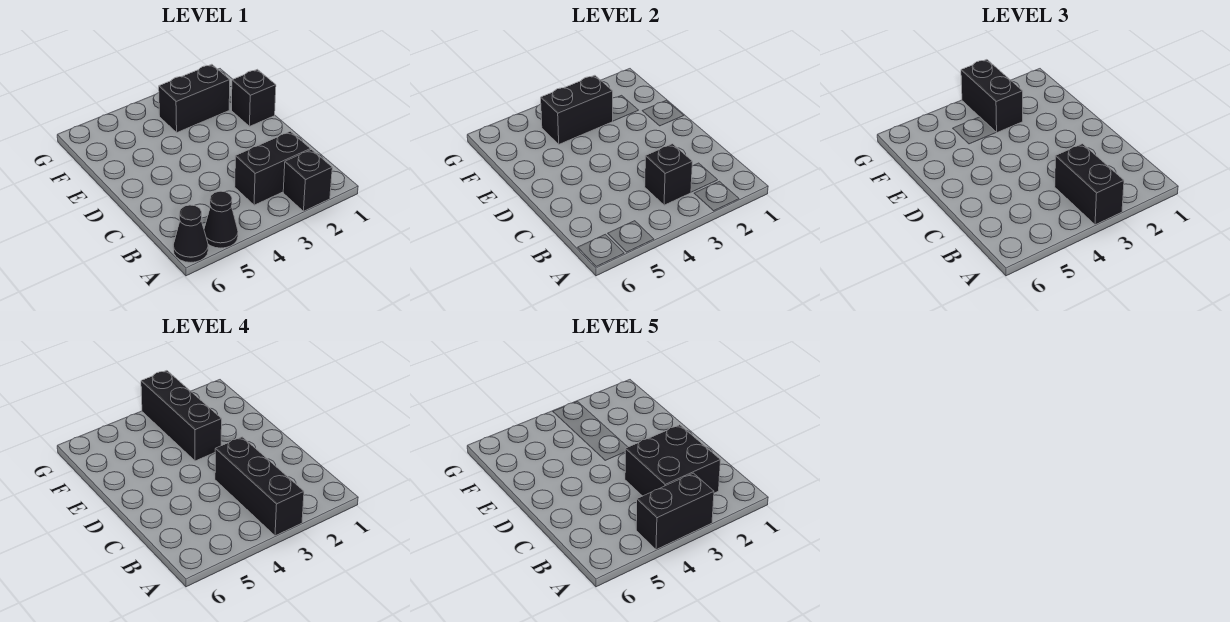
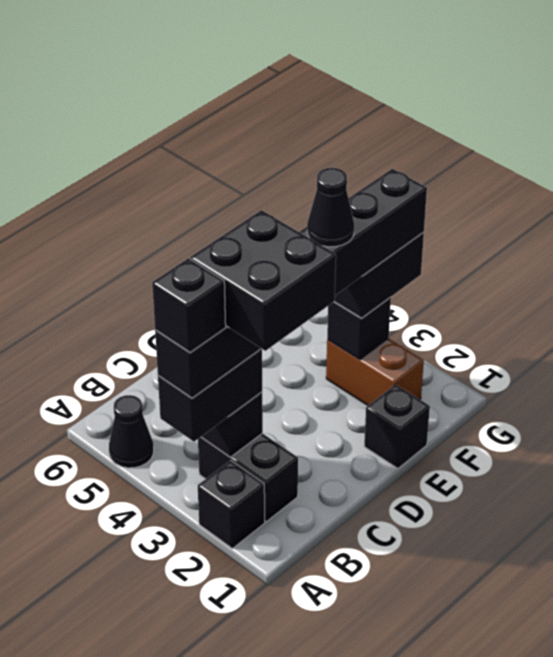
black brick A3:A4 level 5 -> black brick A3 level 5
black cone A6 level 1 -> black cone E3 level 5
black brick F2:F3 level 1 -> brown brick F2:F3 level 1
black brick F3:F4 level 2 -> black brick F3 level 2

